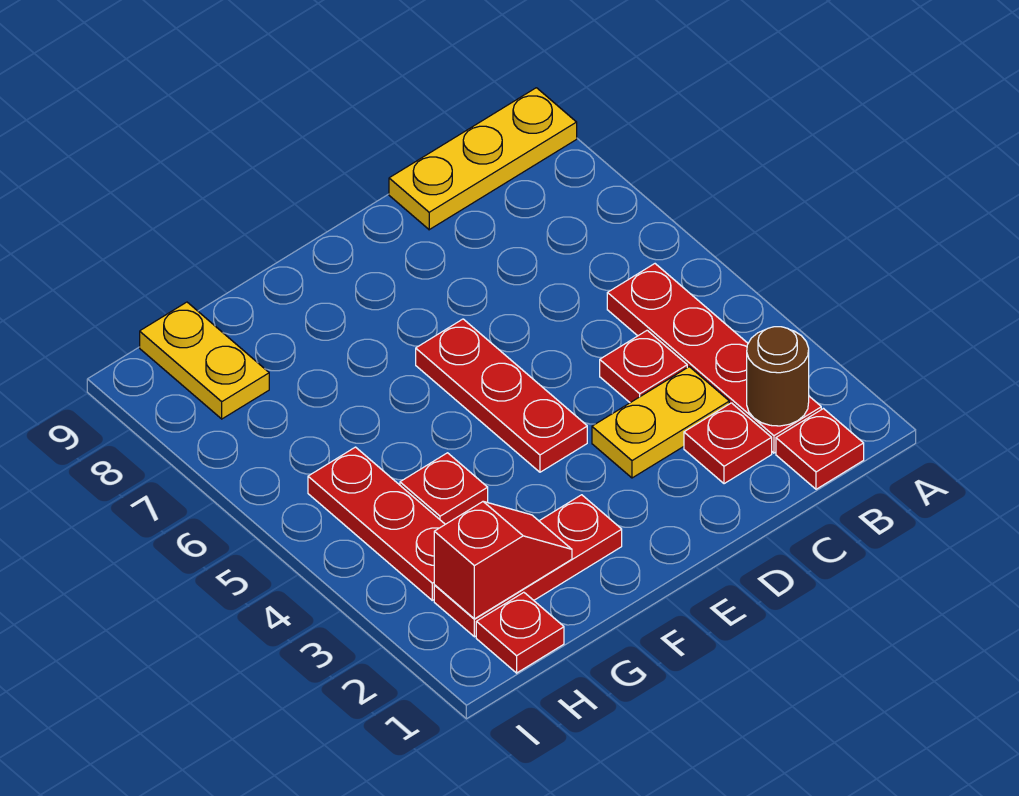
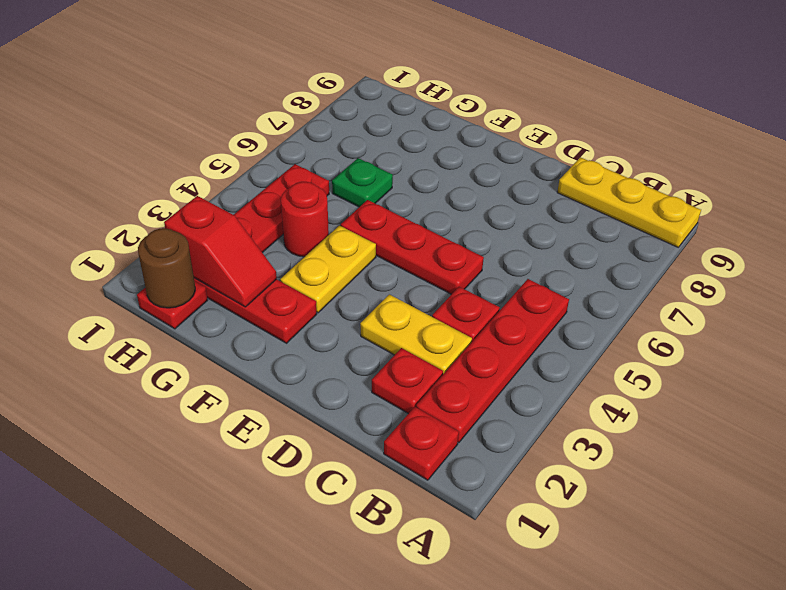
brown round brick B2 level 2 -> brown round brick H1 level 2
red plate E4:E6 level 1 -> red plate D5:F5 level 1
red plate G4 level 1 -> red round brick G4 level 1
none -> green plate G6 level 1
yellow plate H8:H9 level 1 -> yellow plate F3:F4 level 1

